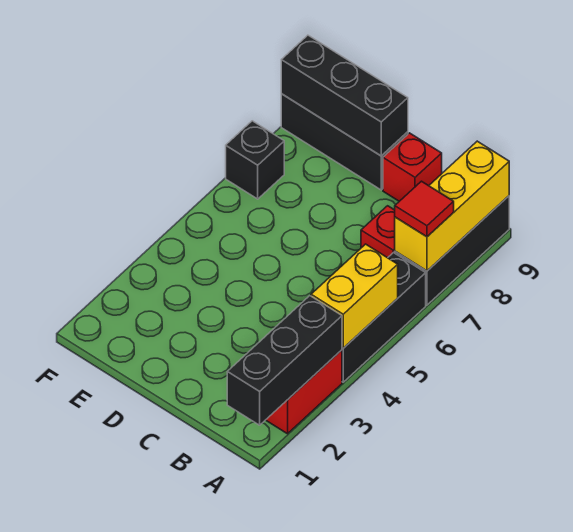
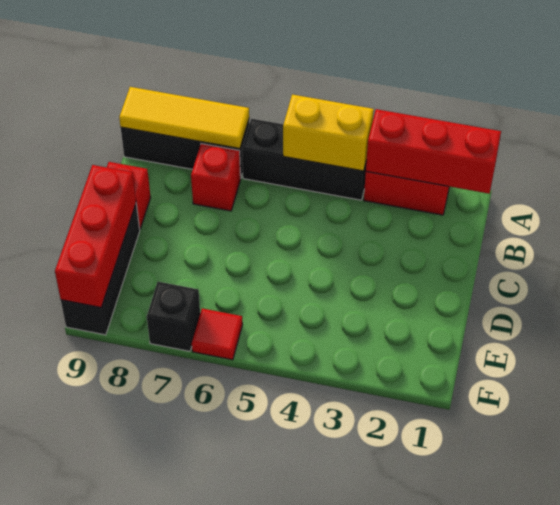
black brick A1:A3 level 2 -> red brick A1:A3 level 2
yellow brick A7:A9 level 2 -> yellow tile A7:A9 level 2
red tile A7 level 3 -> red tile F6 level 1
black brick D9:F9 level 2 -> red brick D9:F9 level 2

